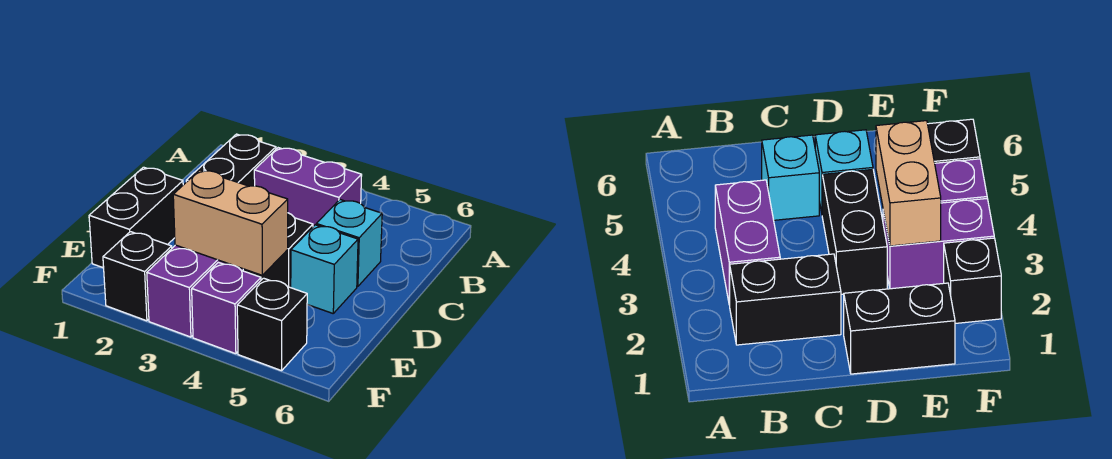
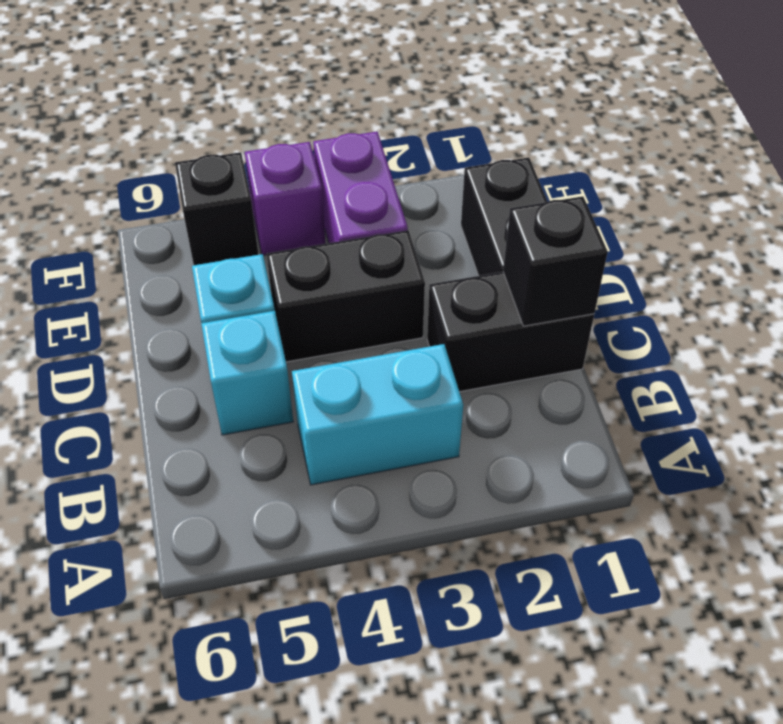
black brick B2:C2 level 1 -> black brick C1:C2 level 1
purple brick B3:B4 level 1 -> cyan brick B3:B4 level 1
tan brick E3:E4 level 2 -> none
black brick F2 level 1 -> black brick C1 level 2

